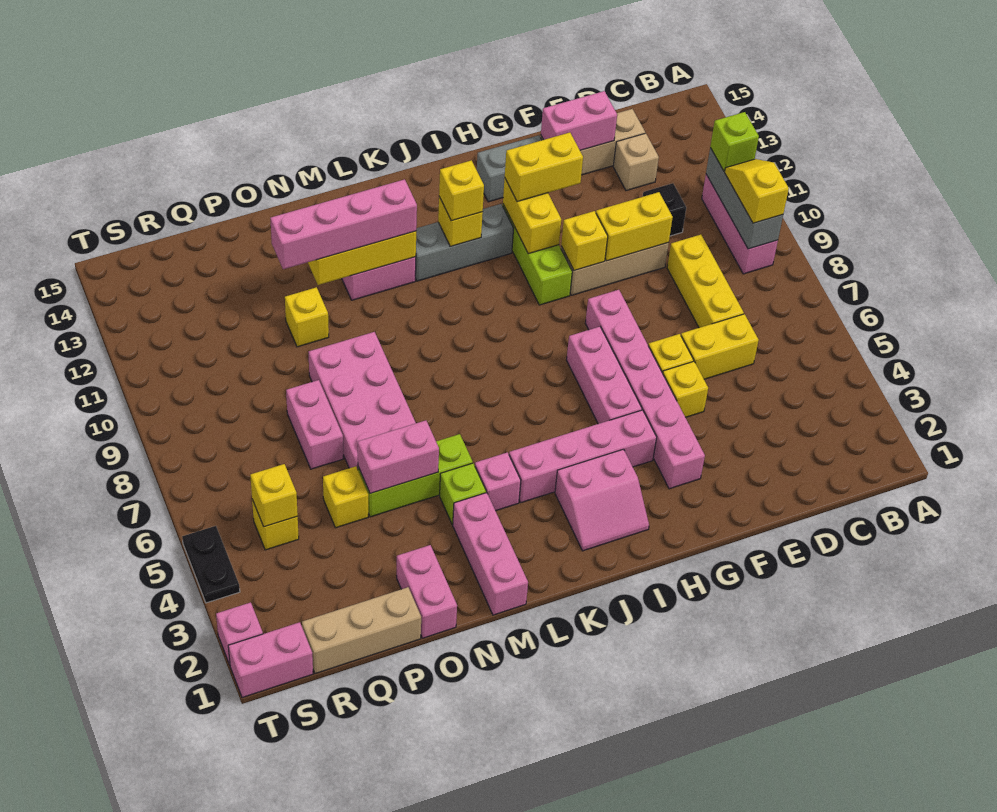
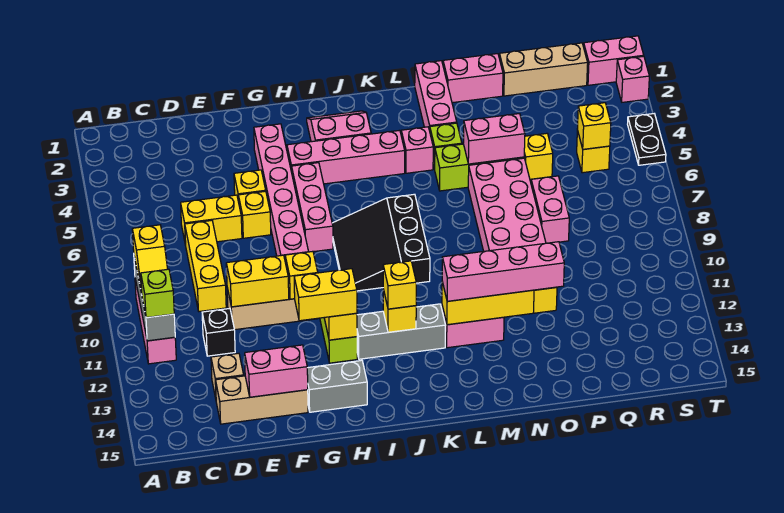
none -> black slope I7:K9 level 1 top K
pink brick O1:O2 level 1 -> pink brick N1:O1 level 1

